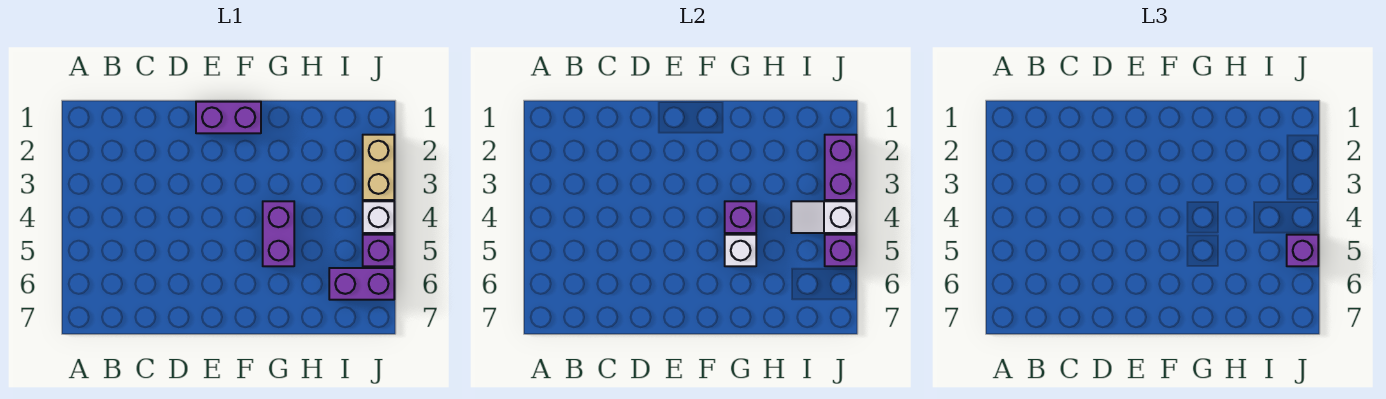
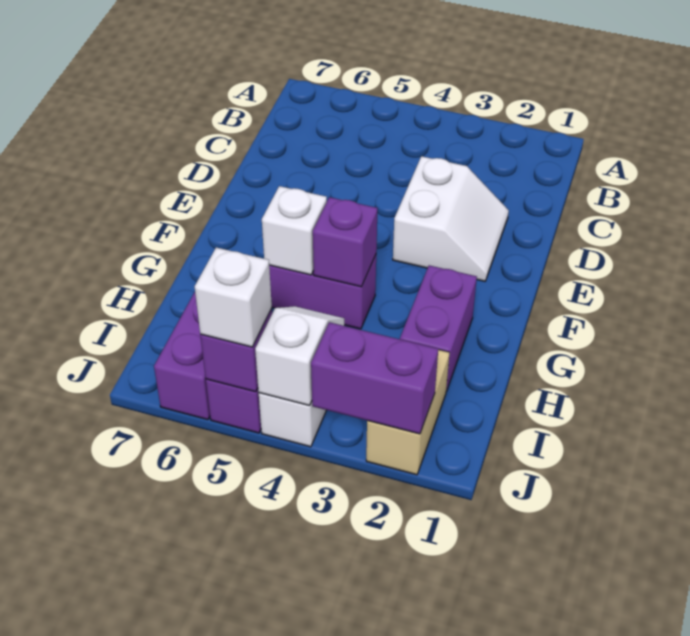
none -> white slope D2:E3 level 1 top 3
purple brick E1:F1 level 1 -> purple brick G2:H2 level 1
tan brick J2:J3 level 1 -> tan brick I2:J2 level 1
purple brick J5 level 3 -> white brick J5 level 3

